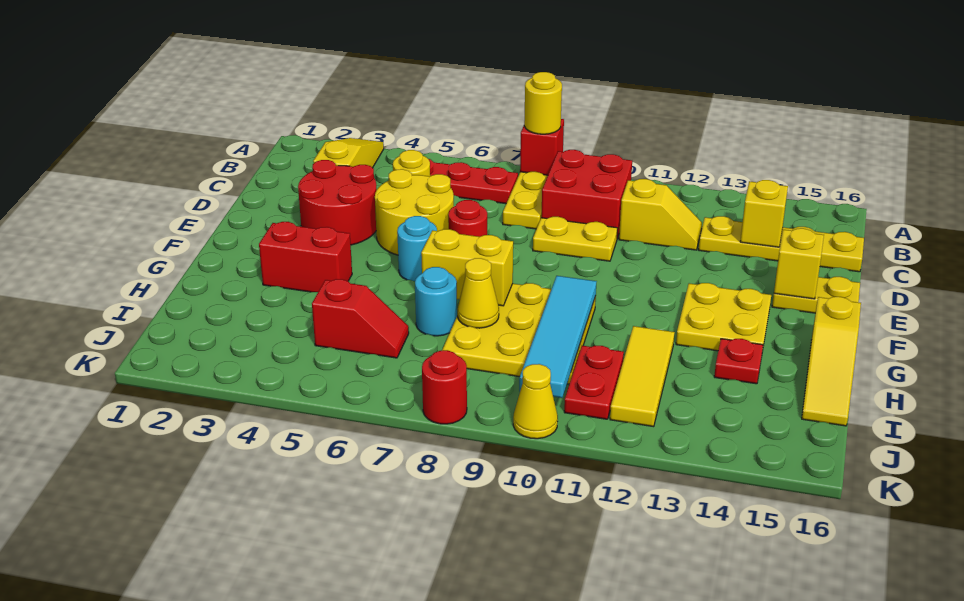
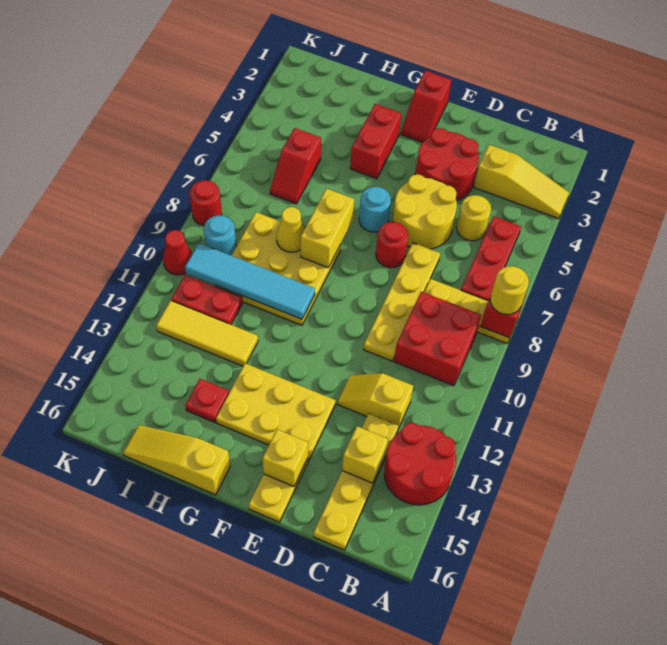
none -> red round brick A13:B14 level 1
yellow slope C11:C12 level 1 top 11 -> yellow slope C12:D12 level 1 top C
yellow plate D9:D10 level 1 -> yellow plate D7:D10 level 1
none -> red slope F1:F2 level 1 top 1
yellow plate F13:G14 level 1 -> yellow plate E13:G14 level 1
cyan round brick H7 level 1 -> cyan round brick J9 level 1
yellow cone K10 level 1 -> red cone K10 level 1

